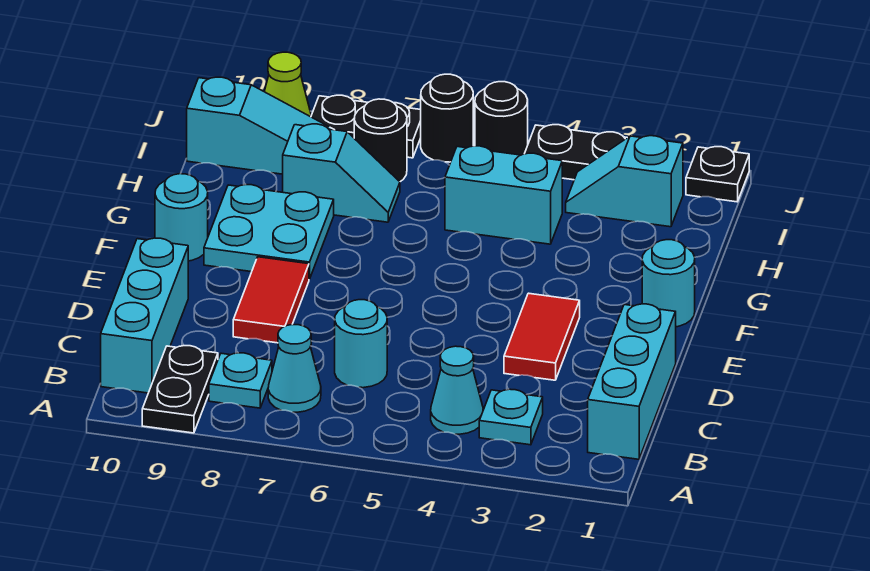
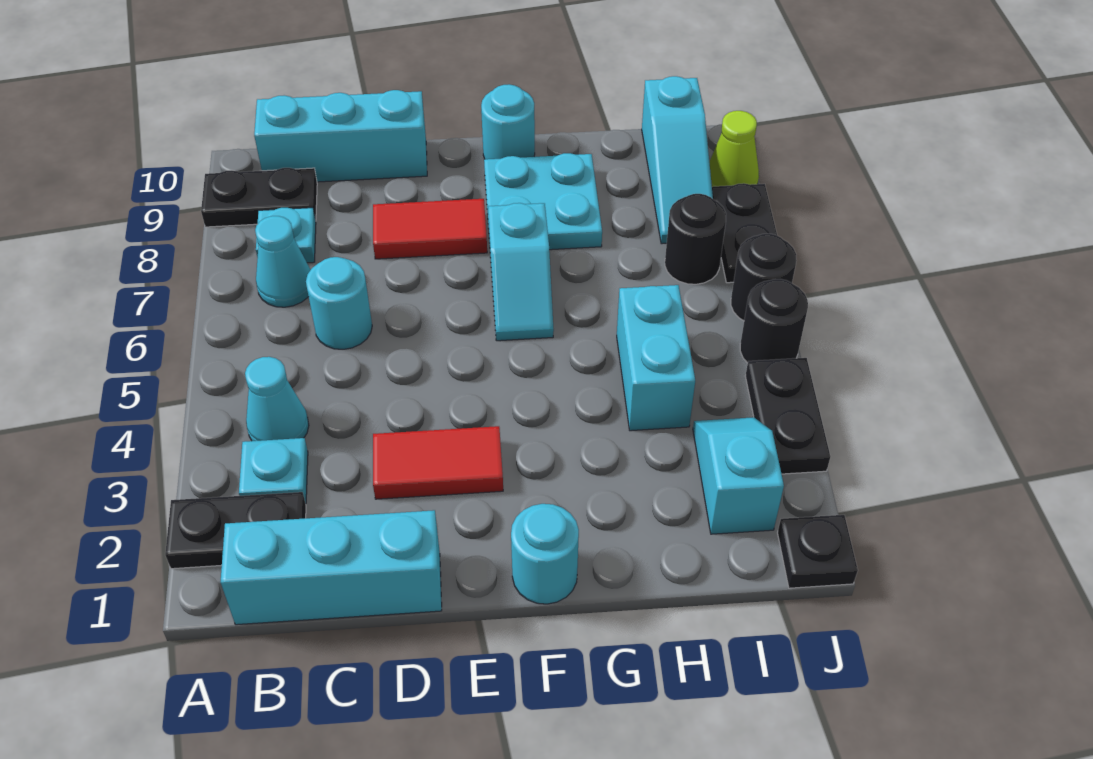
none -> black plate A2:B2 level 1
cyan slope H7:H8 level 1 top 8 -> cyan slope F6:F7 level 1 top 7

